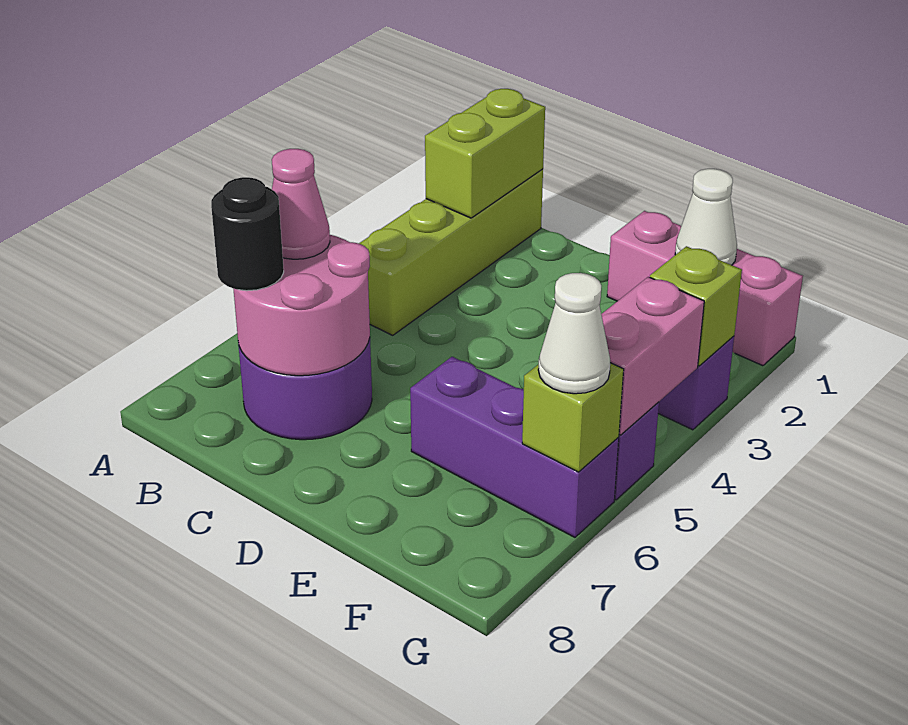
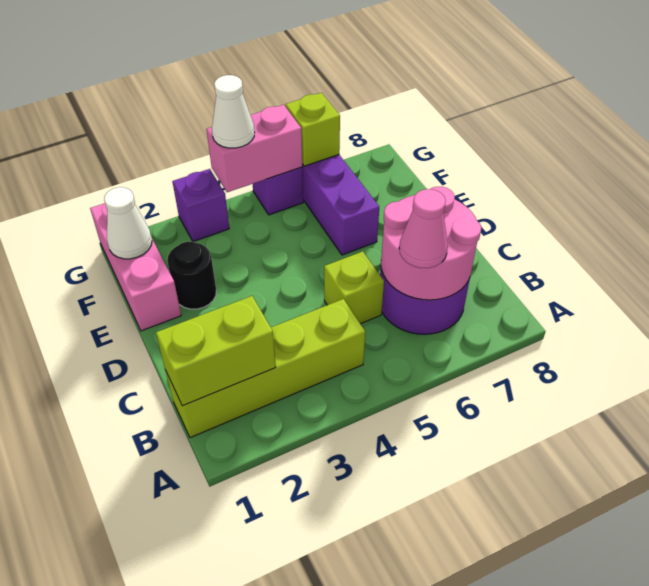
black round brick B7 level 3 -> black round brick E2 level 1
lime brick G3 level 2 -> lime brick C5 level 1
white cone G6 level 3 -> white cone G4 level 3

